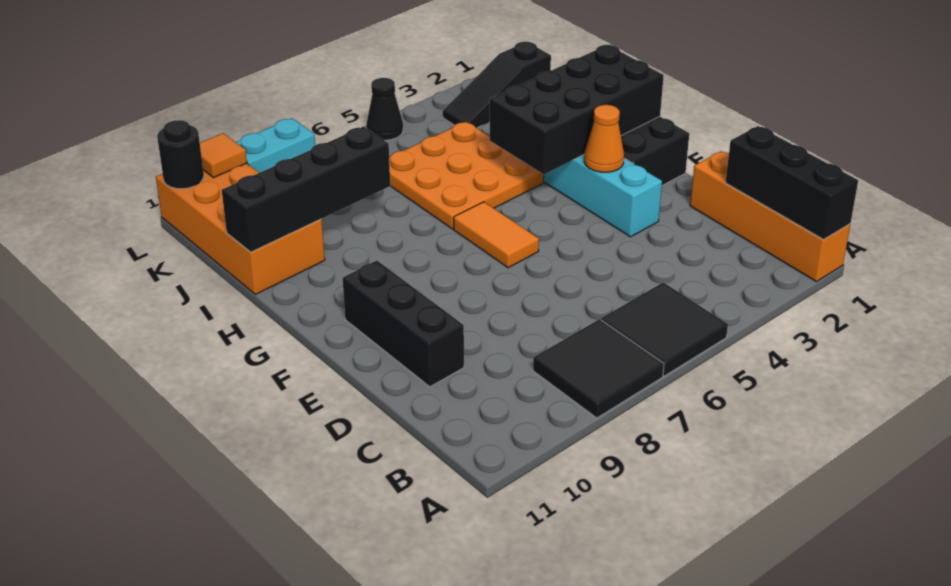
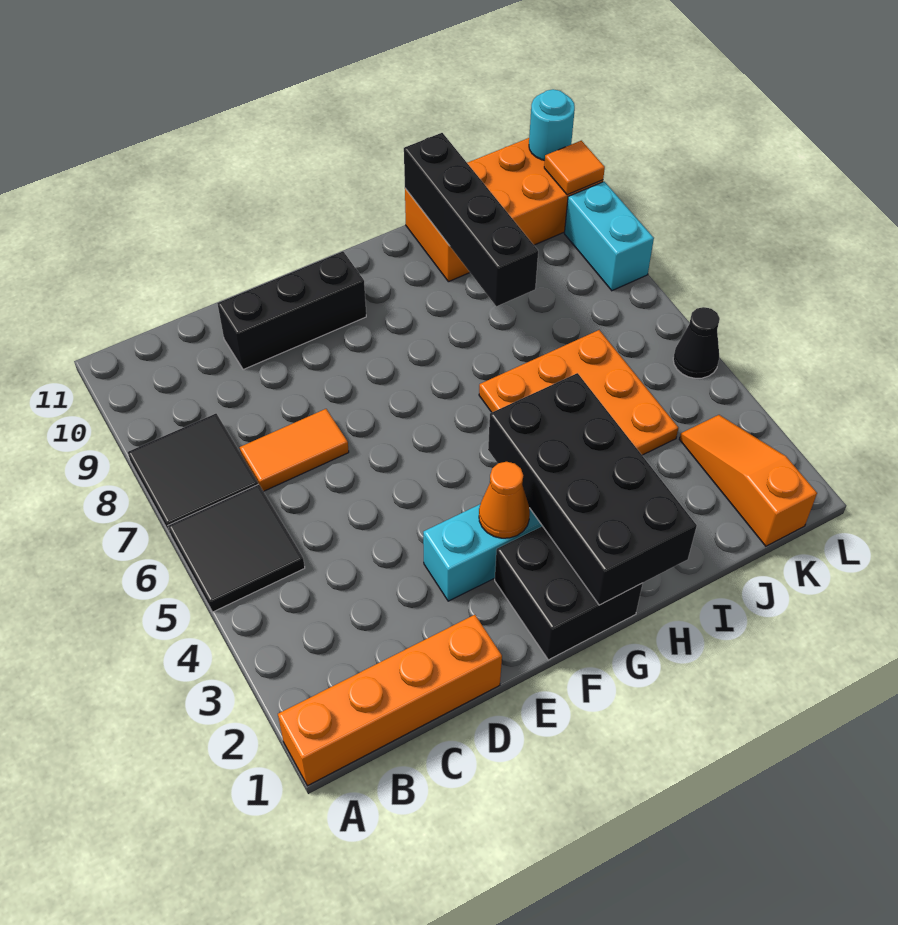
black brick A1:C1 level 2 -> none
orange tile F6:G6 level 1 -> orange tile C7:D7 level 1
black slope K1:K3 level 1 top 1 -> orange slope K1:K3 level 1 top 1
black round brick L11 level 2 -> cyan round brick L11 level 2

